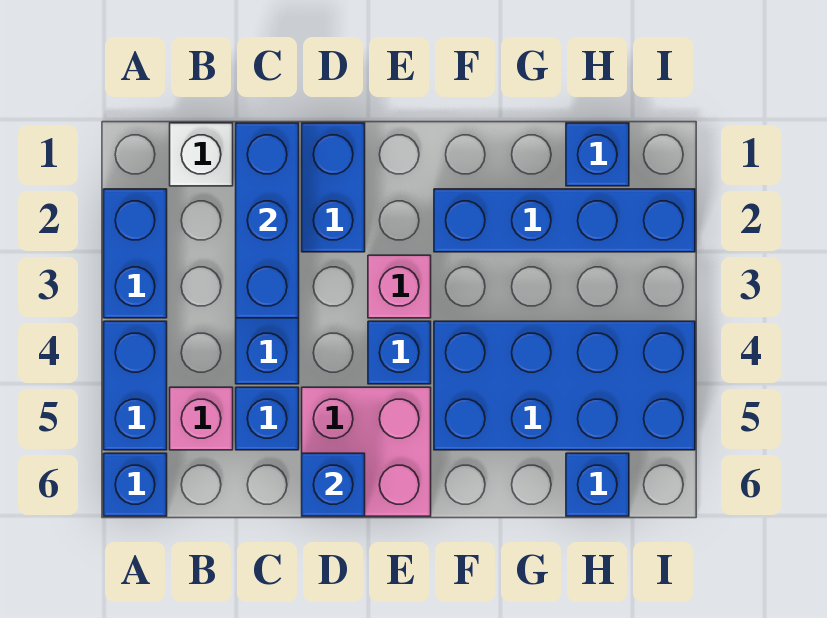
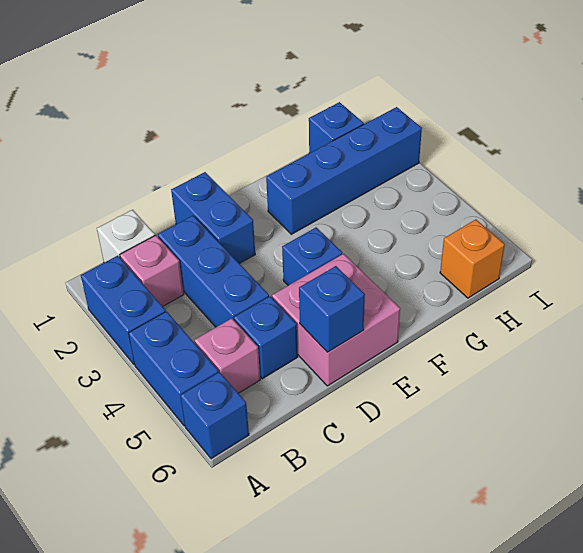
blue brick C1:C3 level 2 -> none
pink brick E3 level 1 -> pink brick B2 level 1
blue brick F4:I5 level 1 -> none
blue brick H6 level 1 -> orange brick H6 level 1

